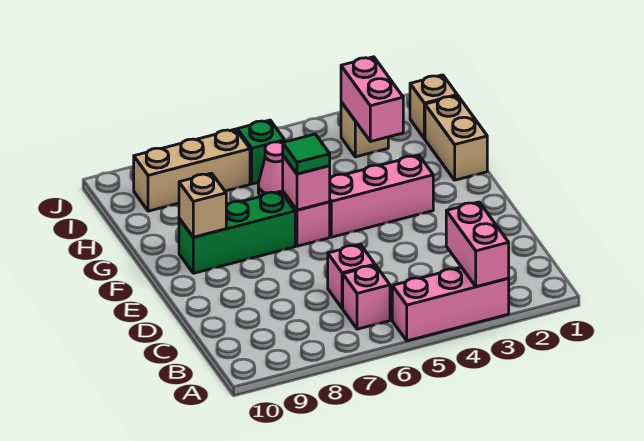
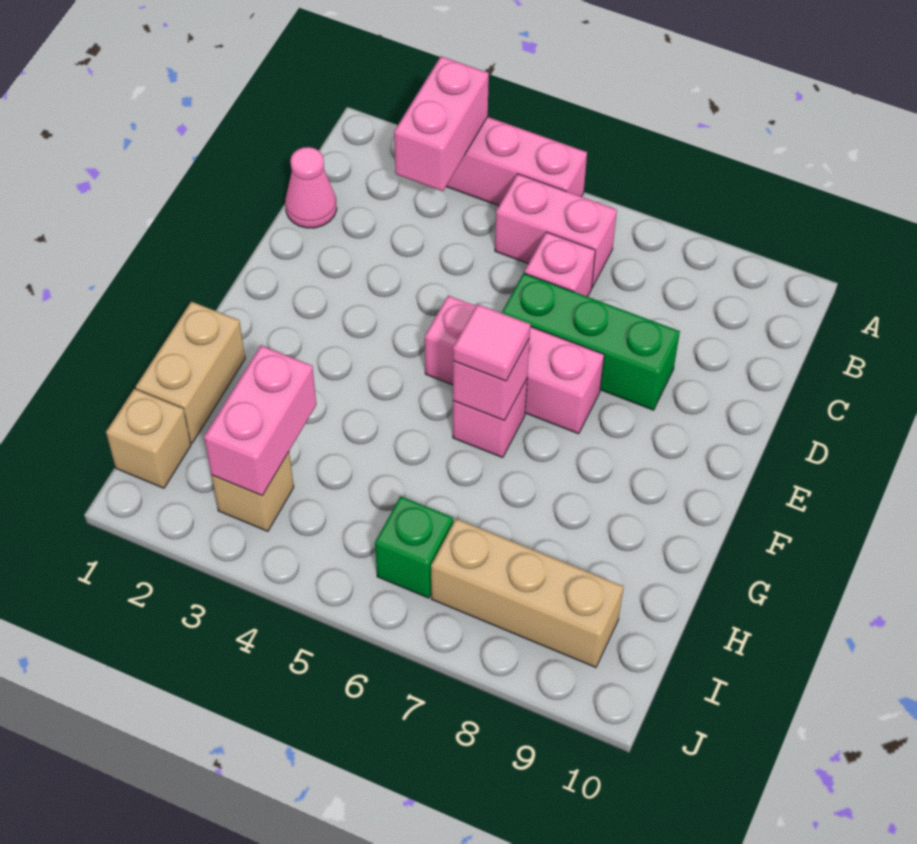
pink brick B6 level 1 -> pink brick B5:B6 level 1
pink brick F3:F5 level 1 -> pink brick E5:E7 level 1
green tile F6 level 3 -> pink tile F6 level 3
green brick F7:F9 level 1 -> green brick D6:D8 level 1
tan brick F9 level 2 -> none
pink cone H6 level 1 -> pink cone C1 level 1

